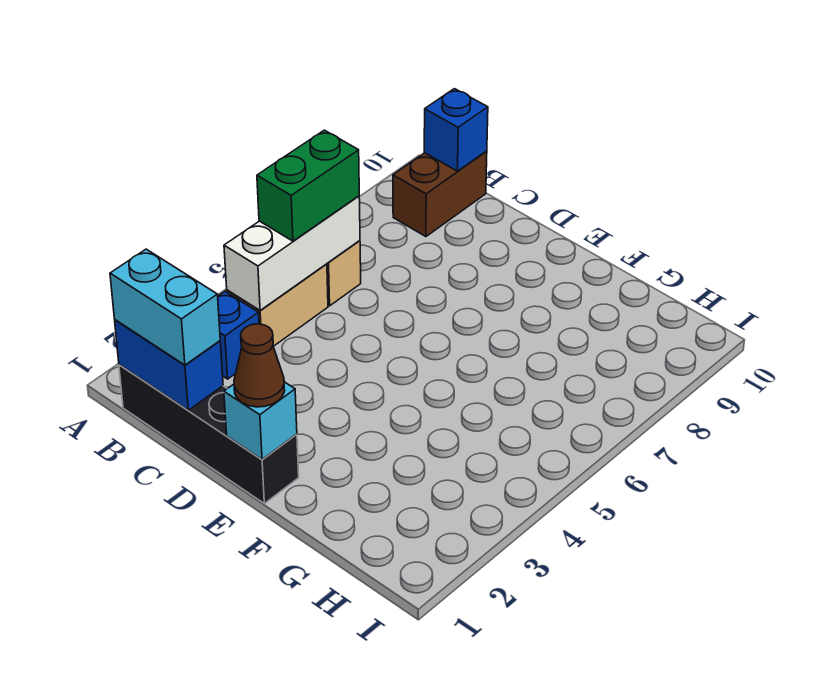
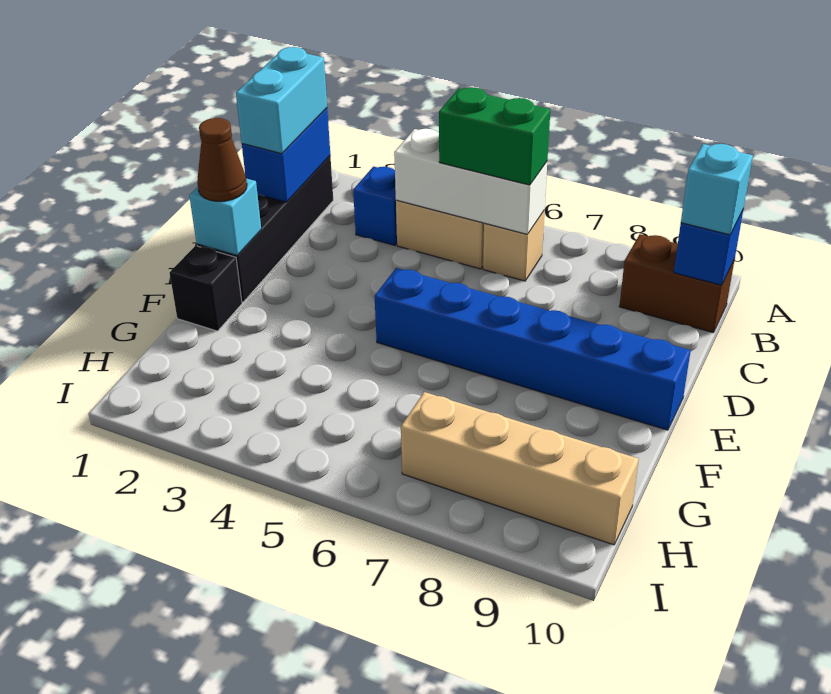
none -> cyan brick B10 level 3
none -> blue brick E5:E10 level 1
none -> black brick F1 level 1
none -> tan brick H7:H10 level 1

